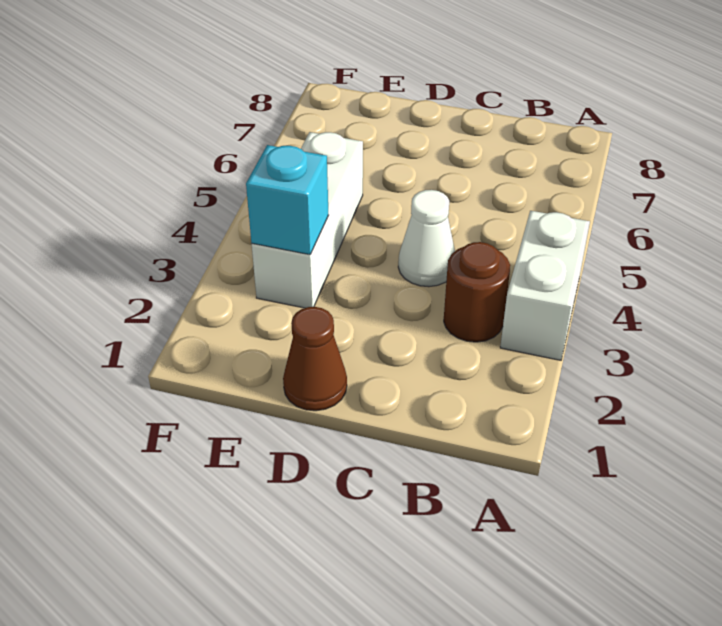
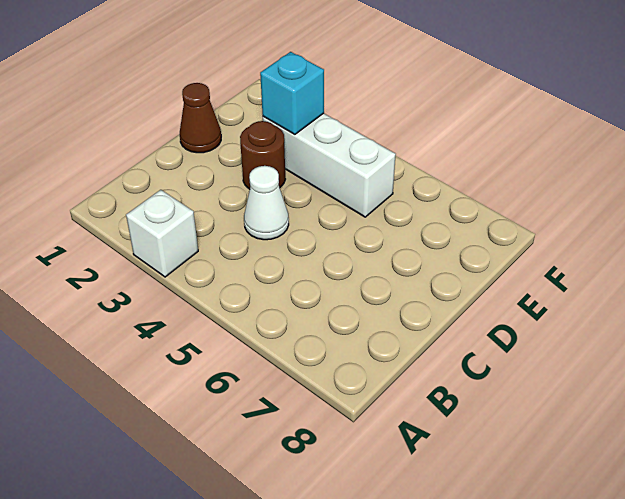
white brick A3:A4 level 1 -> white brick A3 level 1
brown round brick B3 level 1 -> brown round brick D3 level 1

